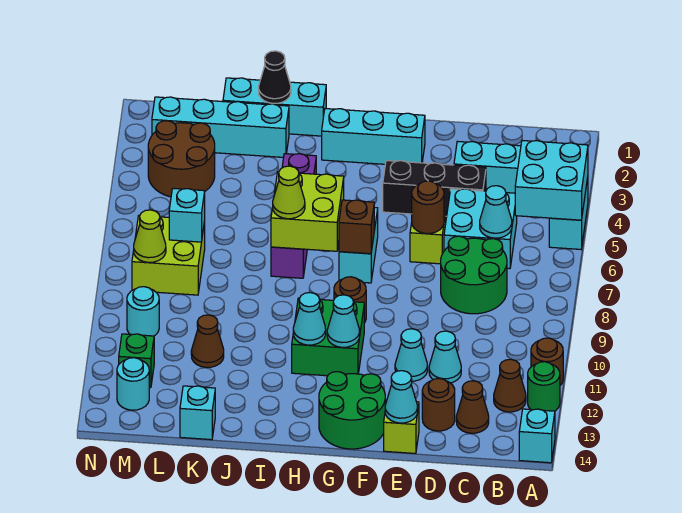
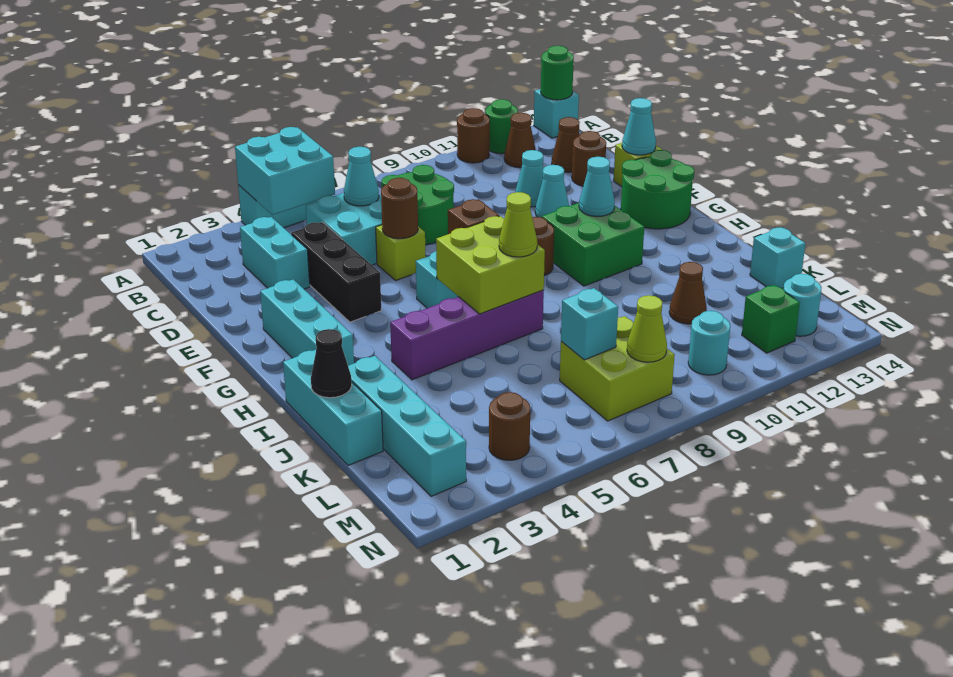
none -> green round brick A14 level 2
cyan cone H11 level 2 -> none
brown round brick L3:M4 level 1 -> brown round brick M4 level 1

